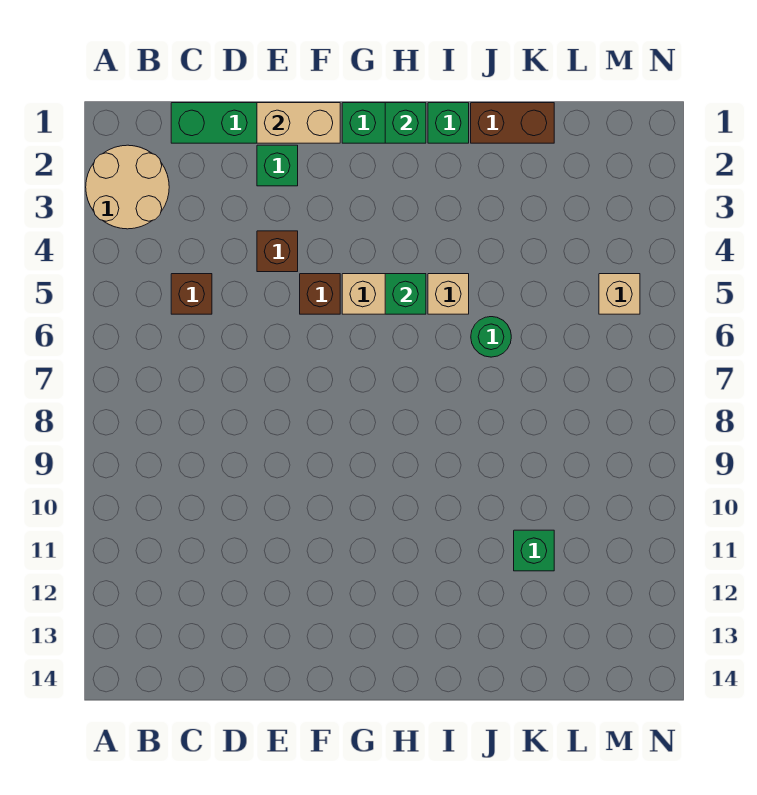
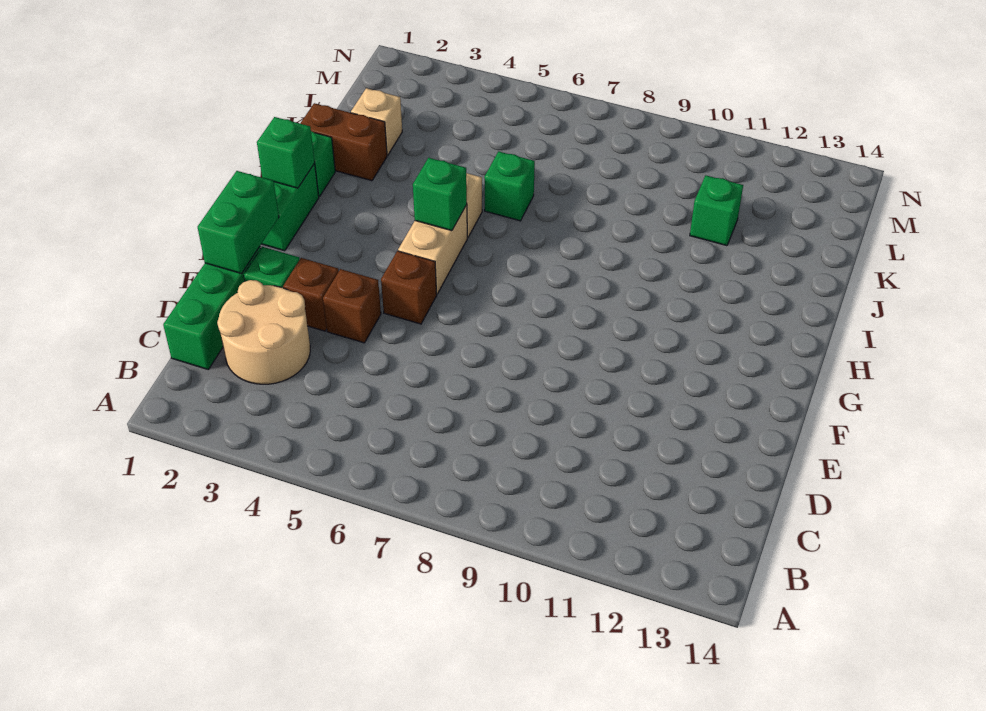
tan round brick A2:B3 level 1 -> tan round brick C2:D3 level 1
brown brick C5 level 1 -> brown brick E3 level 1
tan brick E1:F1 level 2 -> green brick E1:F1 level 2
brown brick J1:K1 level 1 -> brown brick J1:J2 level 1
green round brick J6 level 1 -> green brick J6 level 1
tan brick M5 level 1 -> tan brick K2 level 1

